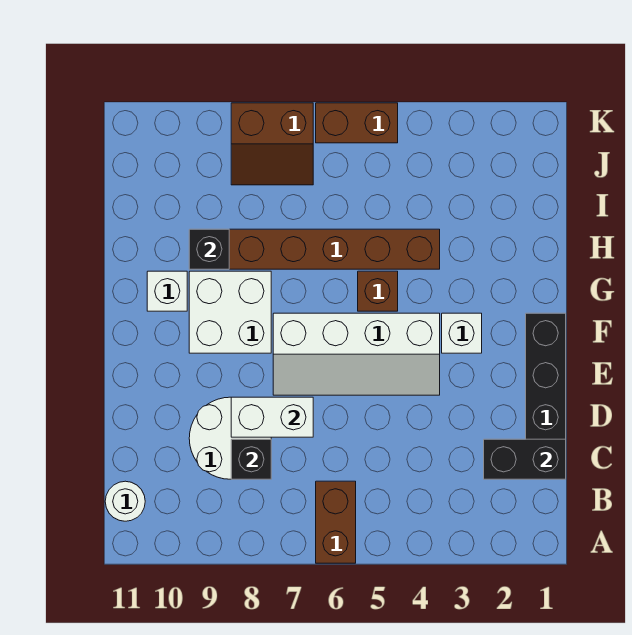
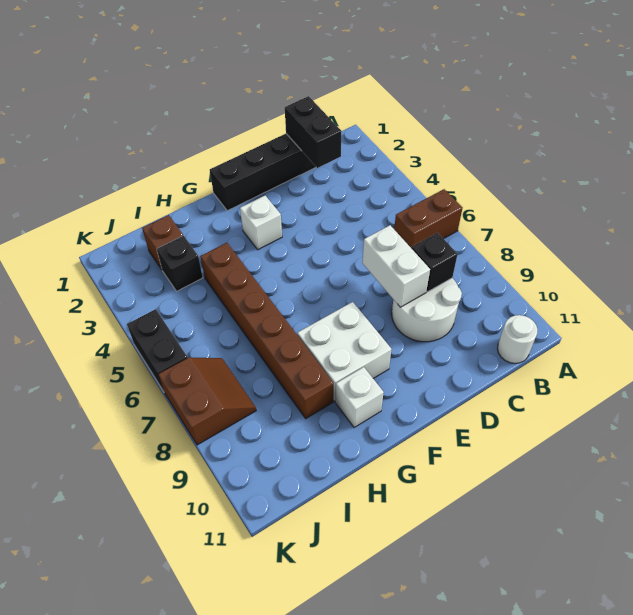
white slope E4:F7 level 1 top F -> none
brown brick G5 level 1 -> brown brick I2 level 1
black brick H9 level 2 -> black brick I3 level 1
brown brick K5:K6 level 1 -> black brick K5:K6 level 1

